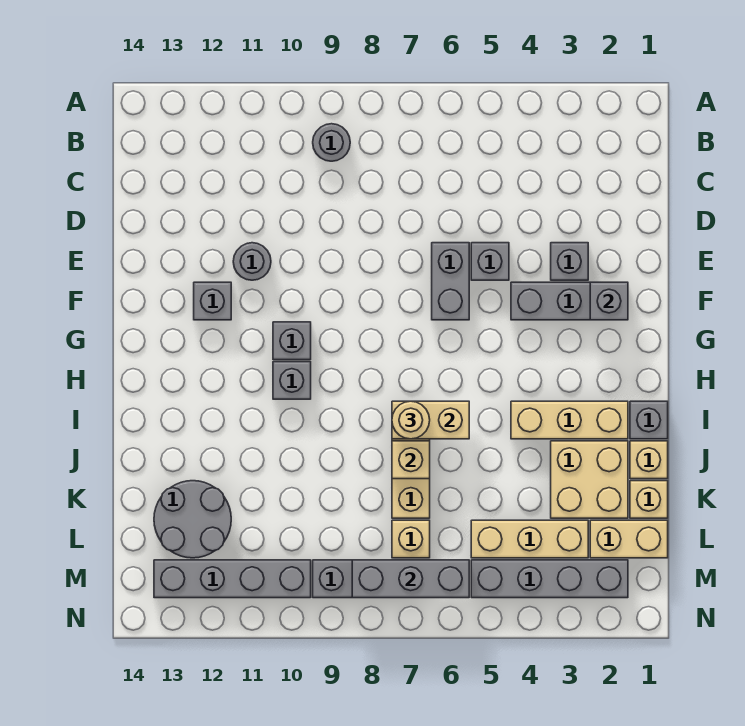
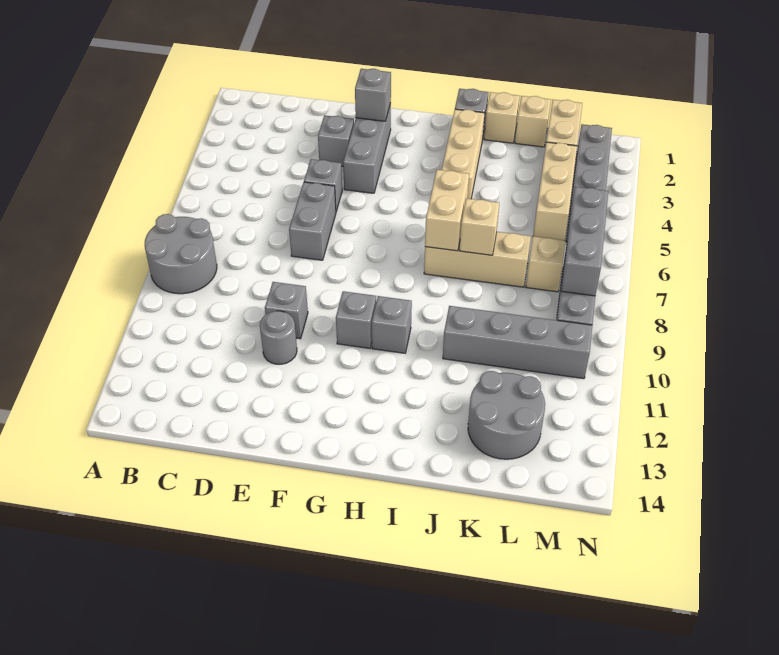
grey round brick B9 level 1 -> grey round brick A8:B9 level 1
grey brick E6:F6 level 1 -> grey brick E6:E7 level 1
grey brick F12 level 1 -> grey brick E10 level 1
tan round brick I7 level 3 -> none
tan brick J2:K3 level 1 -> none
grey brick M10:M13 level 1 -> grey brick J10:M10 level 1

